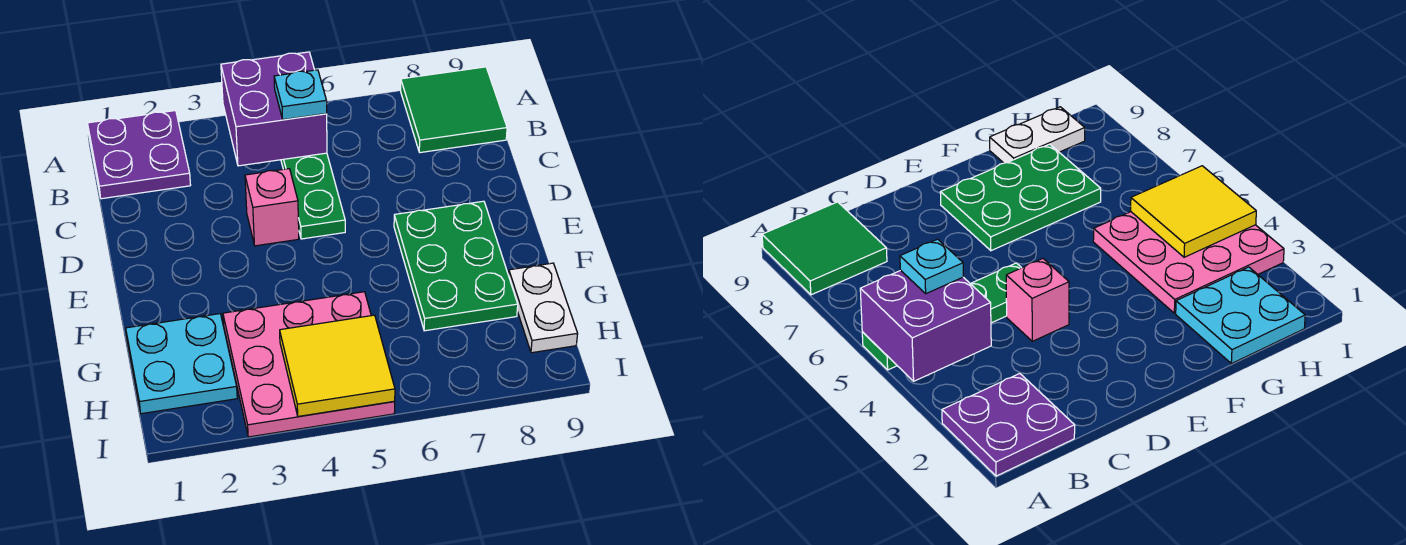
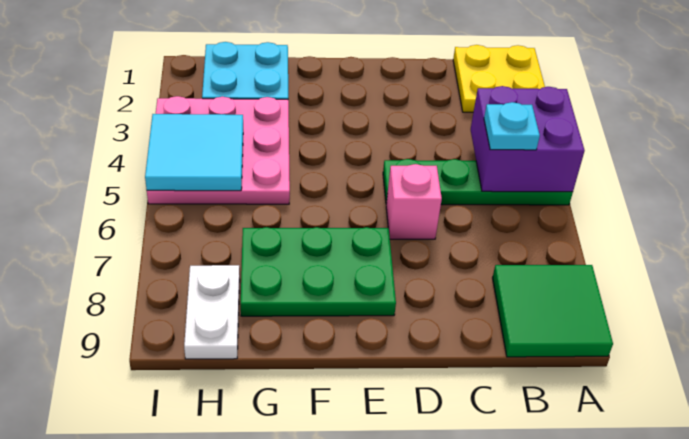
purple plate A1:B2 level 1 -> yellow plate A1:B2 level 1
pink brick D4 level 1 -> pink brick D6 level 1
white plate G9:H9 level 1 -> white plate H8:H9 level 1
yellow tile H4:I5 level 2 -> cyan tile H4:I5 level 2

